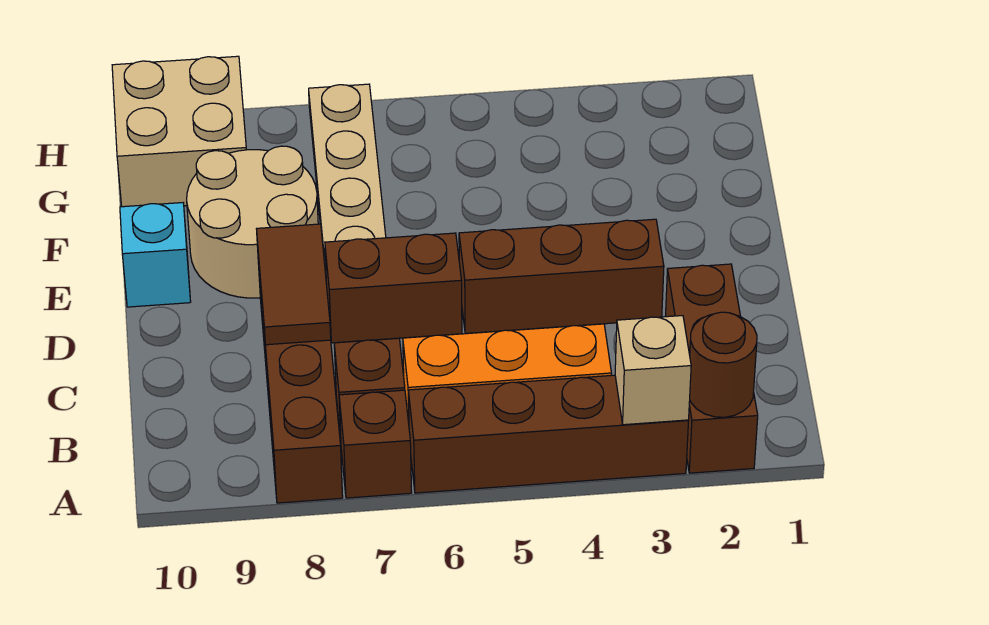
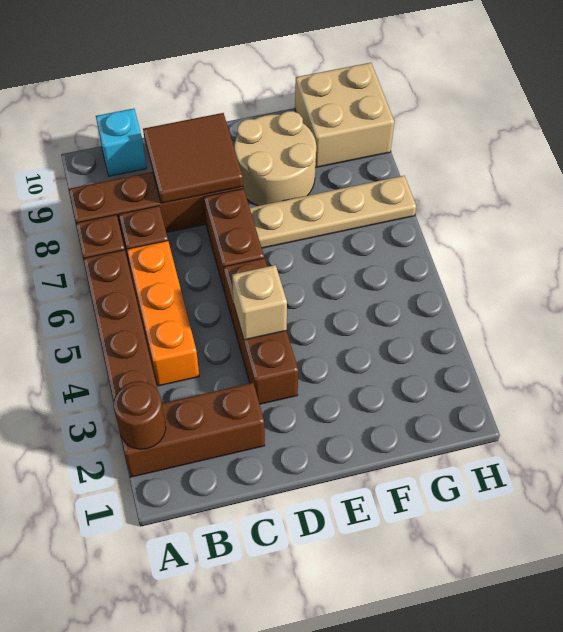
tan brick A3 level 2 -> tan brick D4 level 2
brown tile C8:D8 level 2 -> brown tile C8:D9 level 2
cyan brick E10 level 1 -> cyan brick B10 level 1

